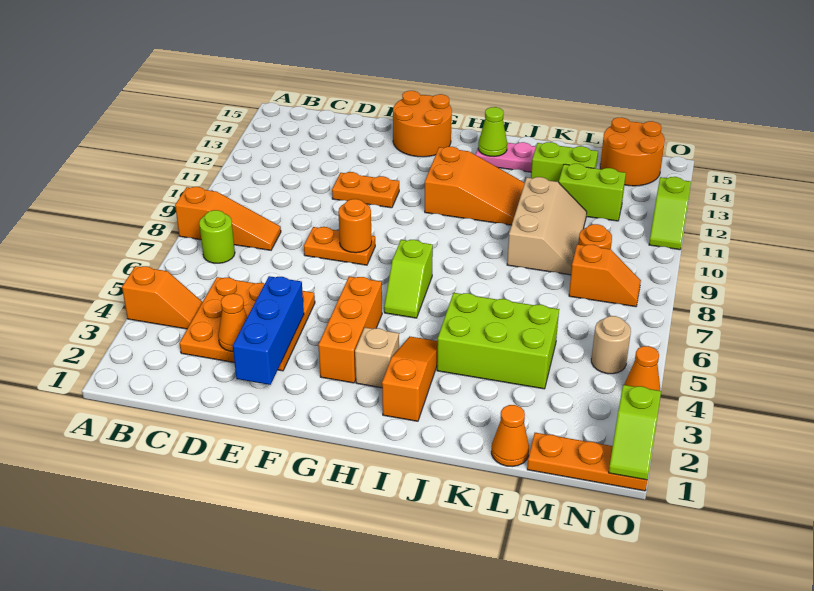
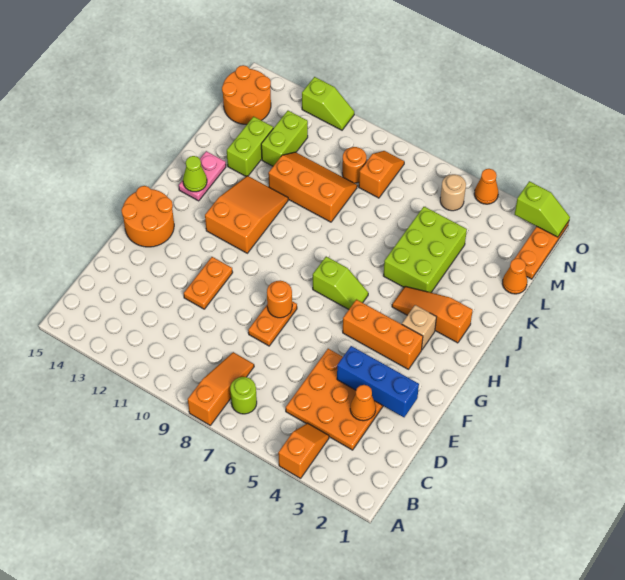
tan slope K9:L11 level 1 top K -> orange slope K9:L11 level 1 top K

